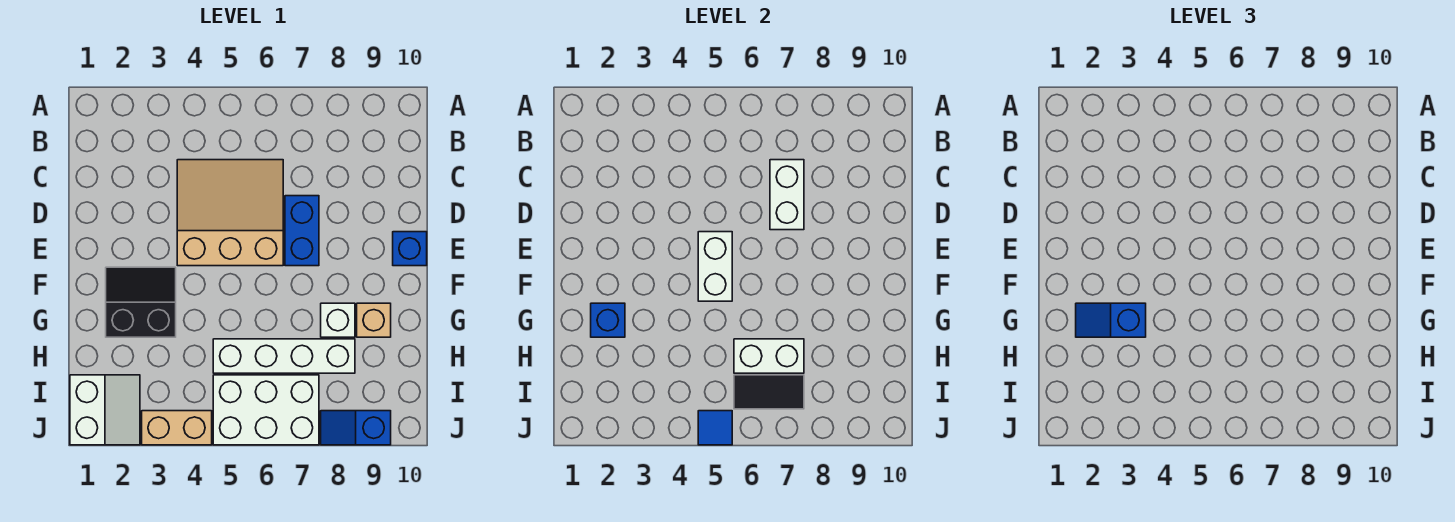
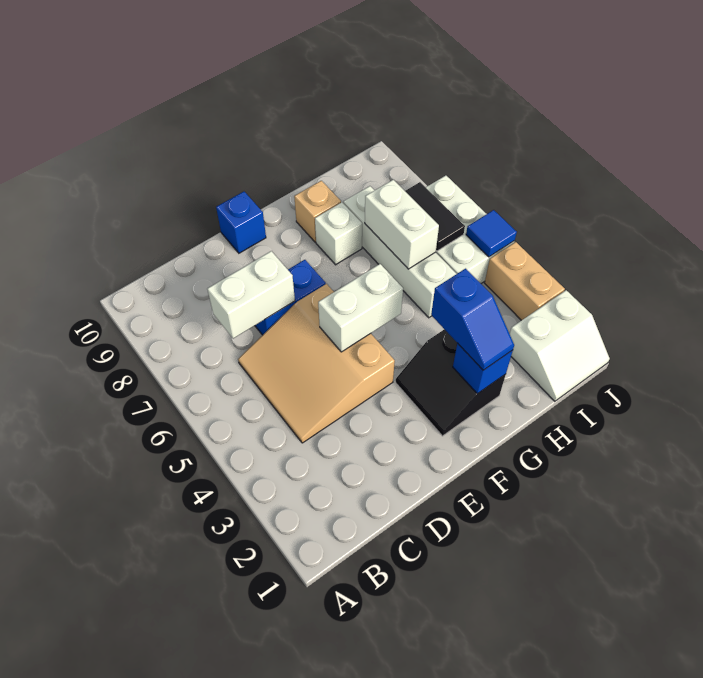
white slope I1:J2 level 1 top 1 -> white slope I1:J2 level 1 top 2
blue slope J8:J9 level 1 top 9 -> none

